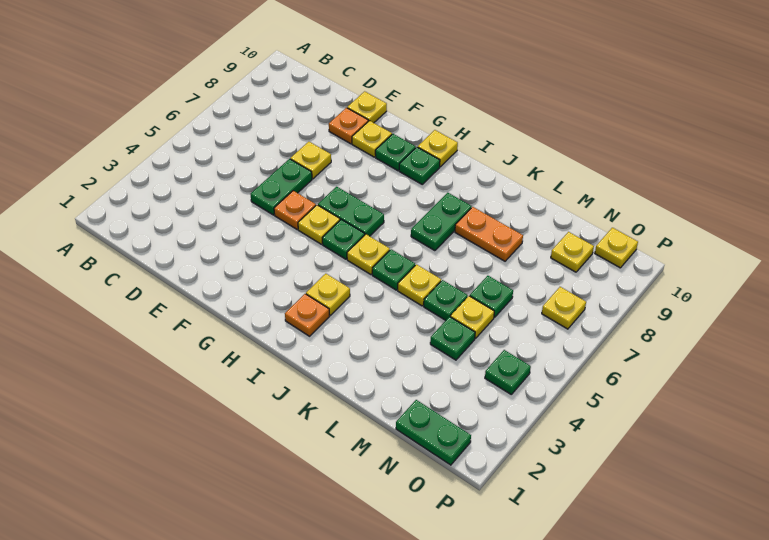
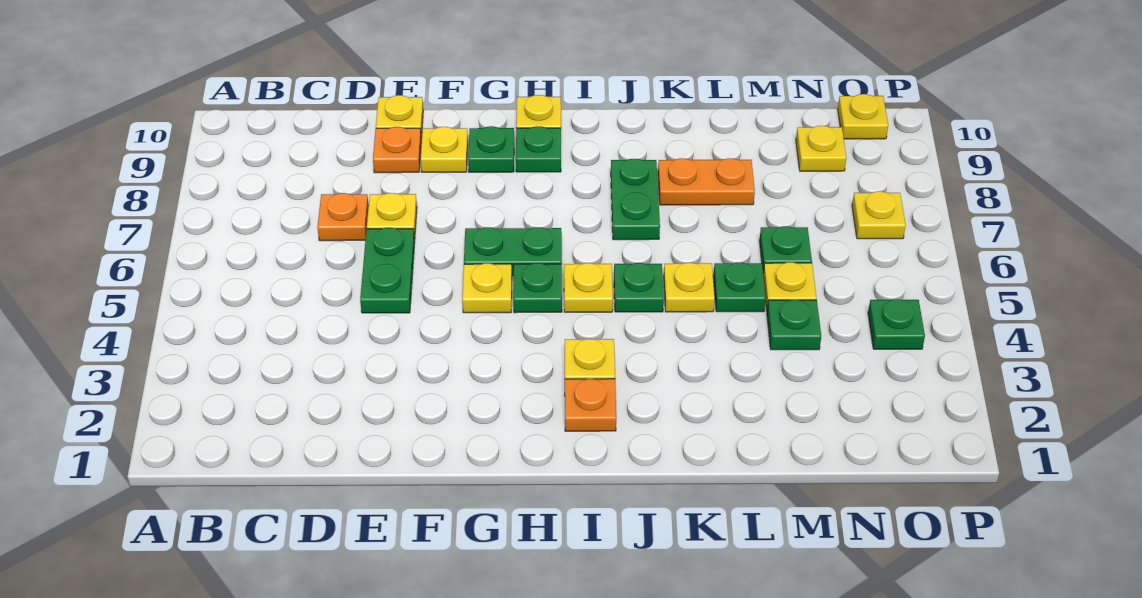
orange plate F5 level 1 -> orange plate D7 level 1
green plate N1:O1 level 1 -> none

